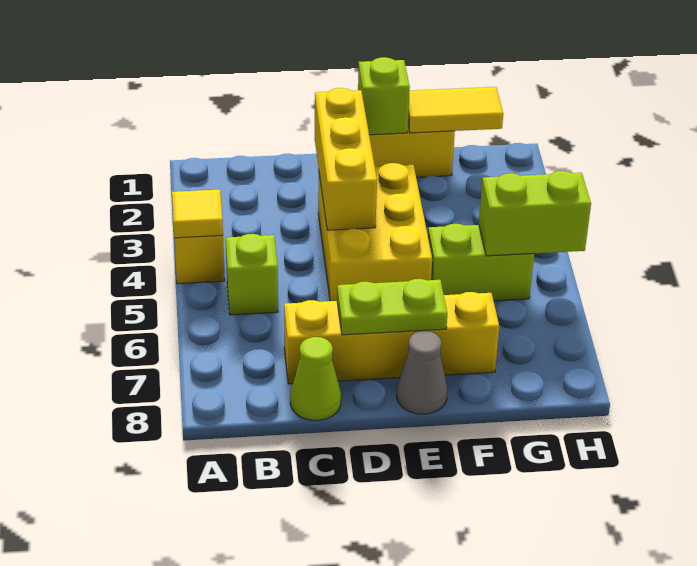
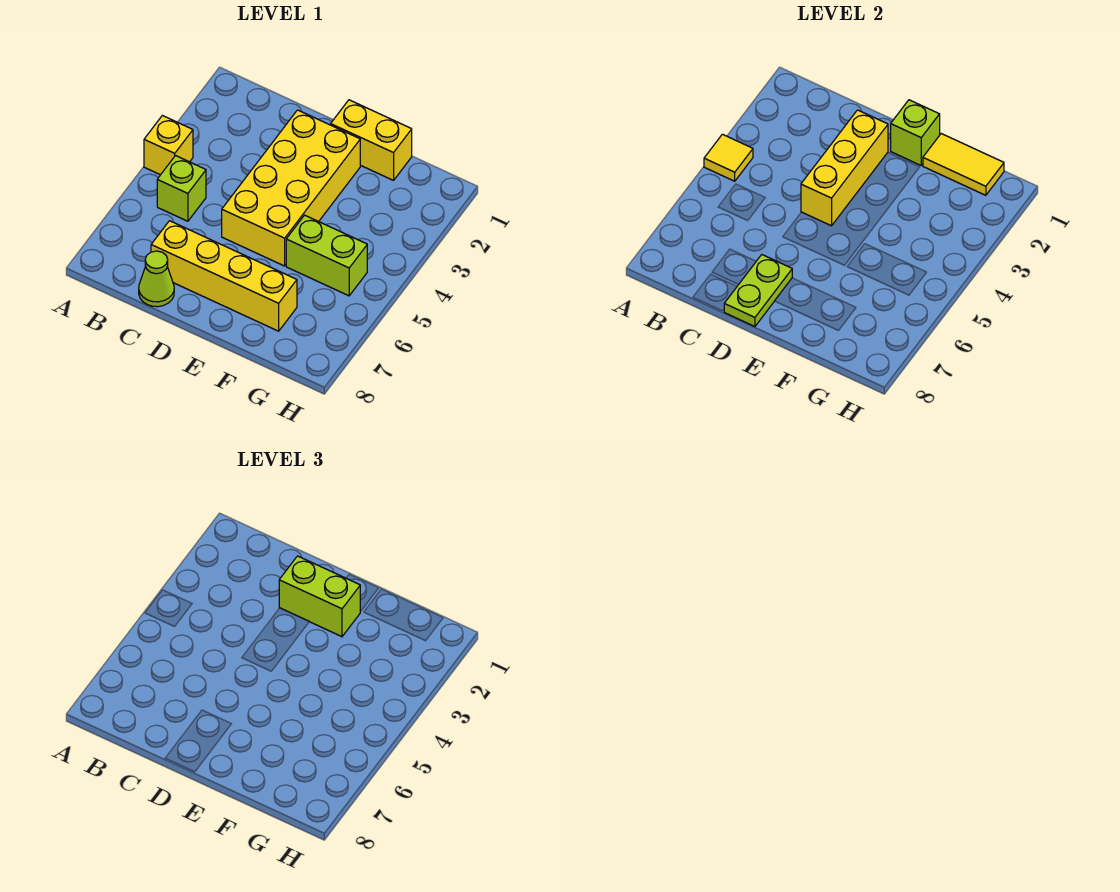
yellow brick D3:E5 level 1 -> yellow brick D2:E5 level 1
lime plate D7:E7 level 2 -> lime plate D7:D8 level 2
grey cone E8 level 1 -> none
lime brick G5:H5 level 2 -> lime brick D2:E2 level 3

